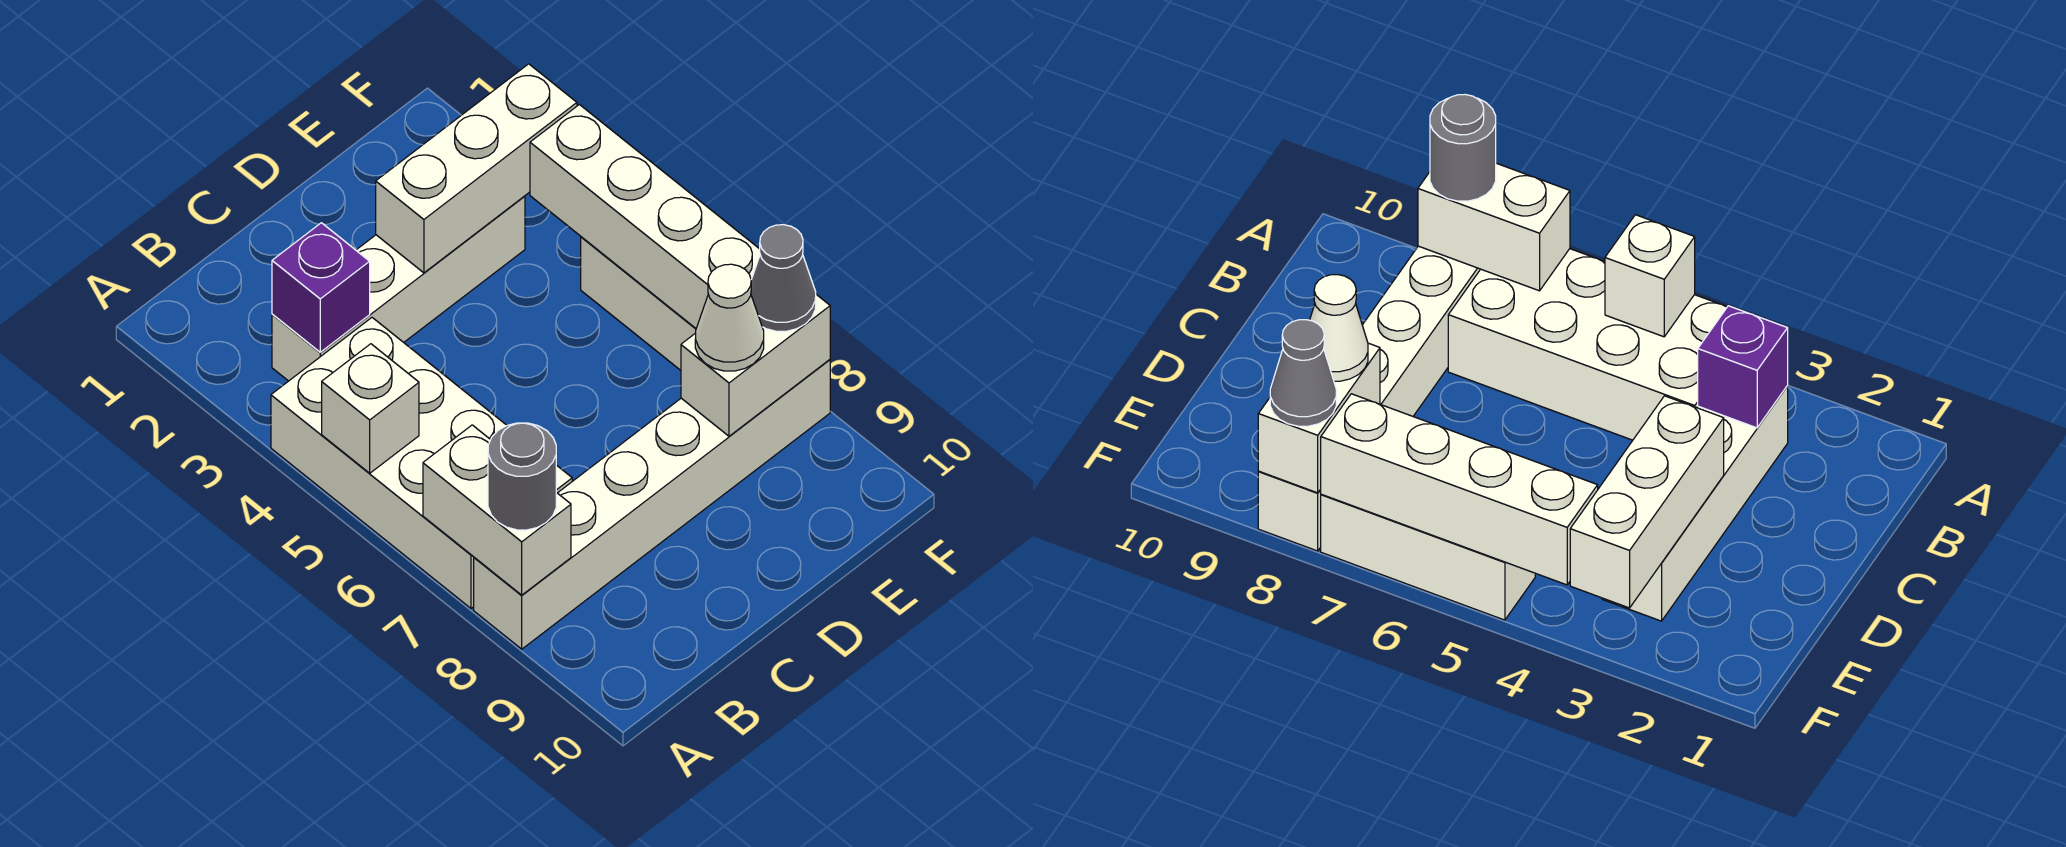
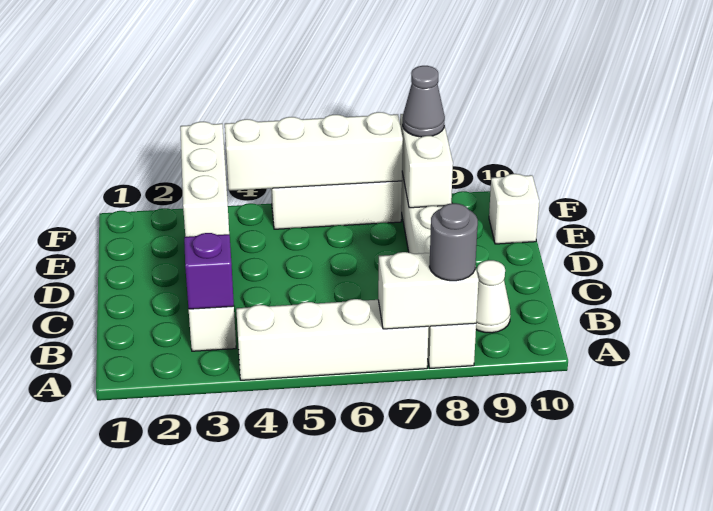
white brick A4:B7 level 1 -> white brick A4:A7 level 1
white brick A5 level 2 -> white brick E10 level 1
white cone E8 level 3 -> white cone B9 level 1

